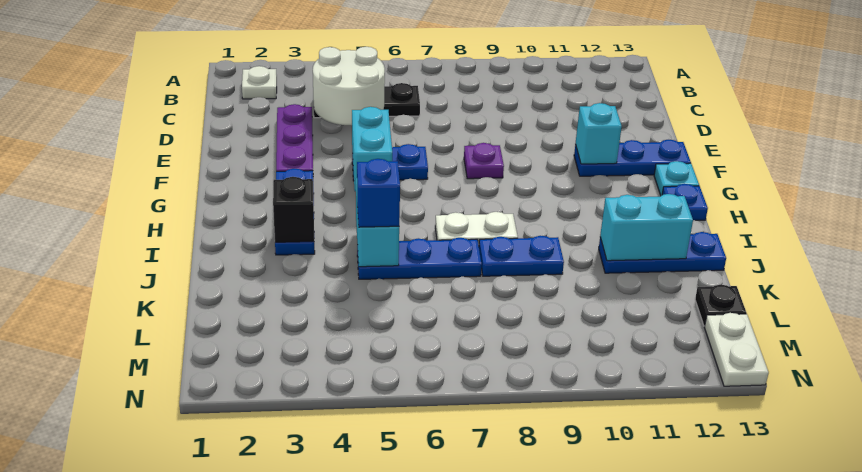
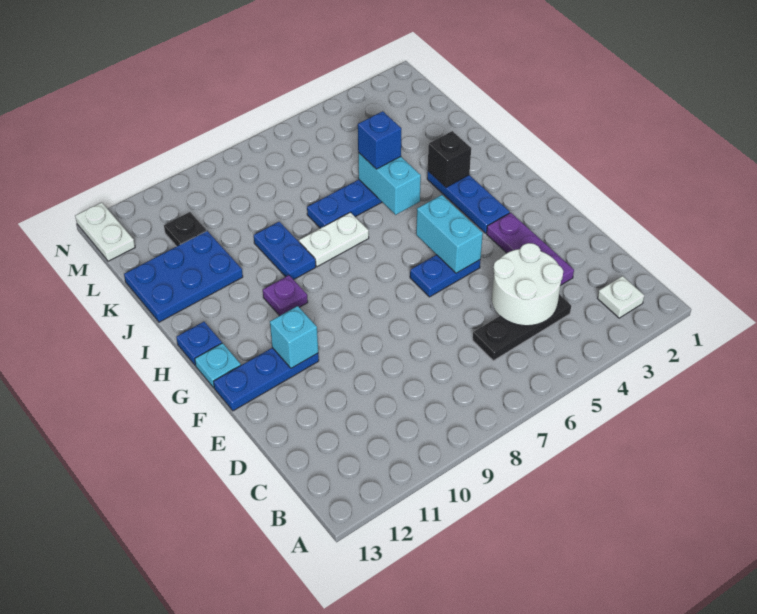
purple plate F8 level 1 -> purple plate H10 level 1
blue plate J8:J9 level 1 -> blue plate I9:J9 level 1
blue plate J11:J13 level 1 -> blue plate J11:K13 level 1
cyan brick J11:J12 level 2 -> none
black plate L13 level 1 -> black plate L11 level 1

